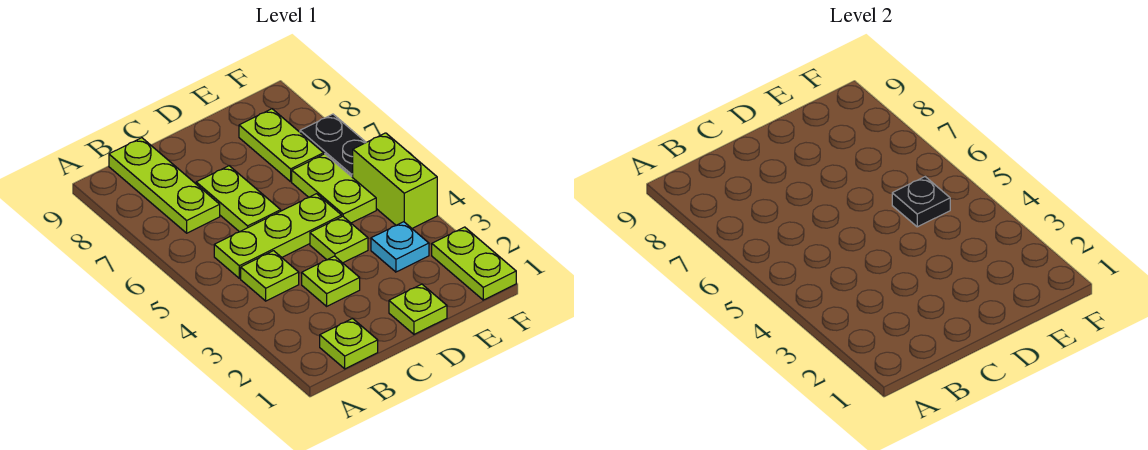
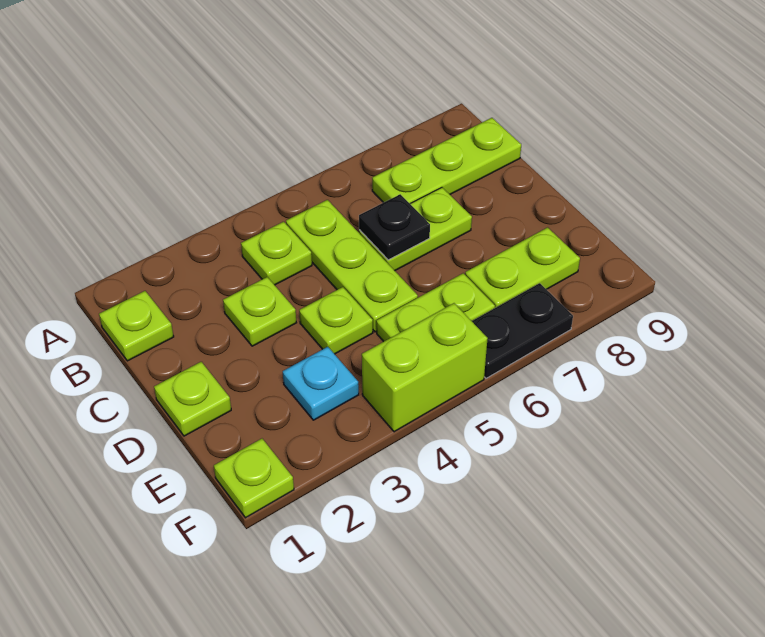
black plate E5 level 2 -> black plate C6 level 2
lime plate F1:F2 level 1 -> lime plate F1 level 1

